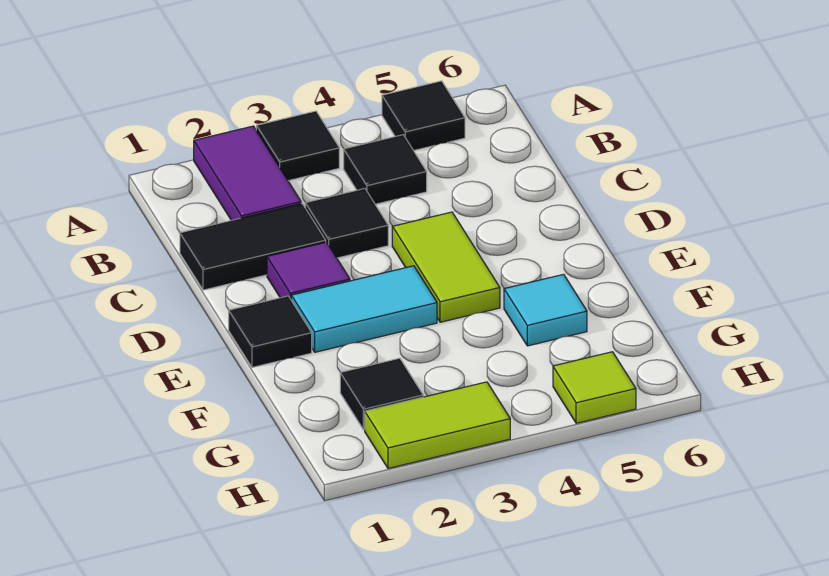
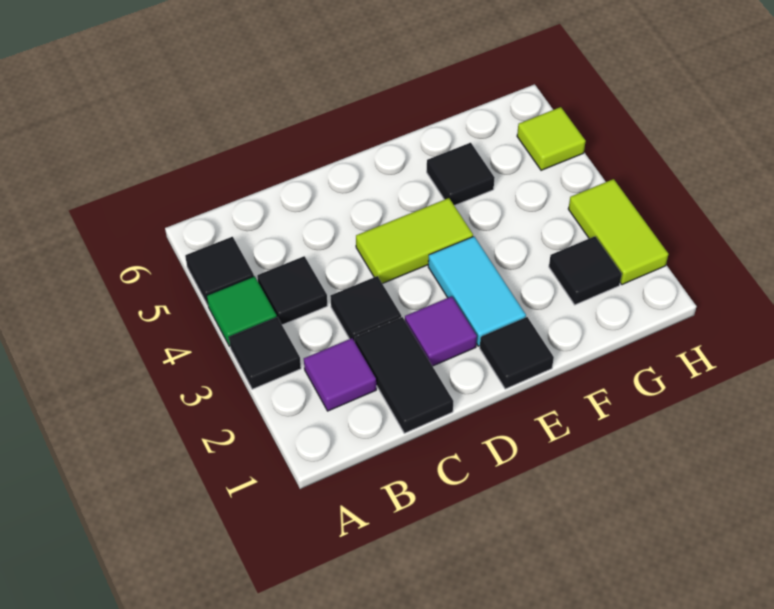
purple tile A2:B2 level 1 -> purple tile B2 level 1
none -> green tile A4 level 1
cyan tile F5 level 1 -> black tile F5 level 1

